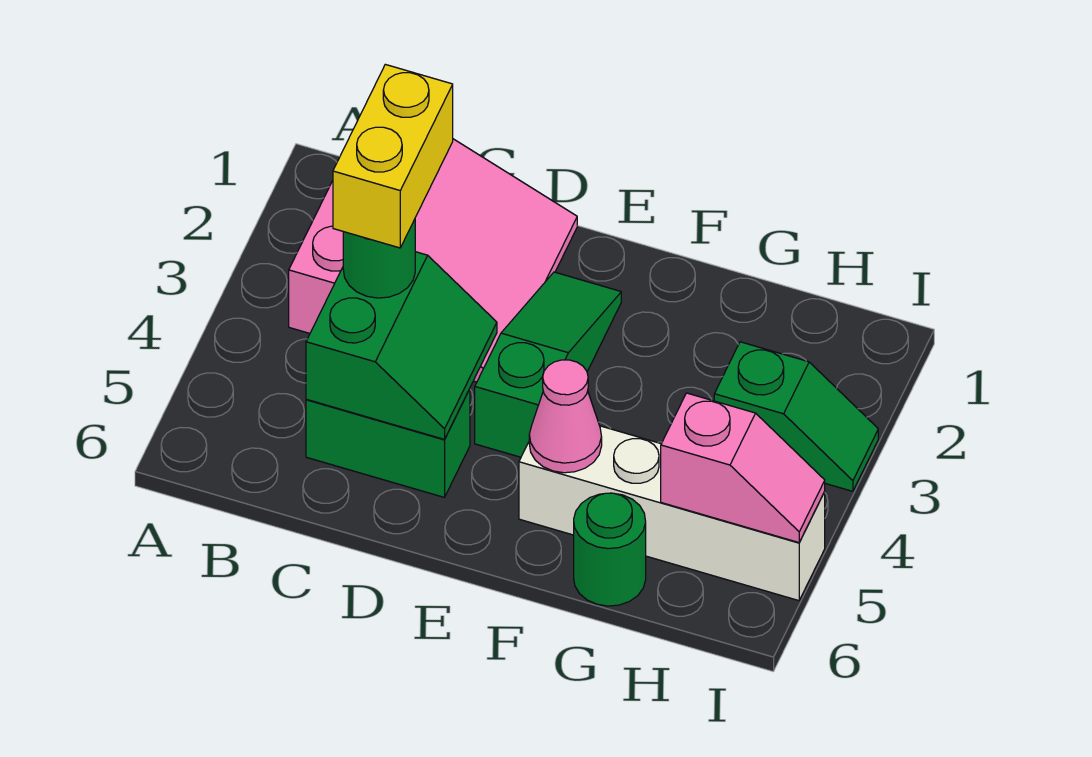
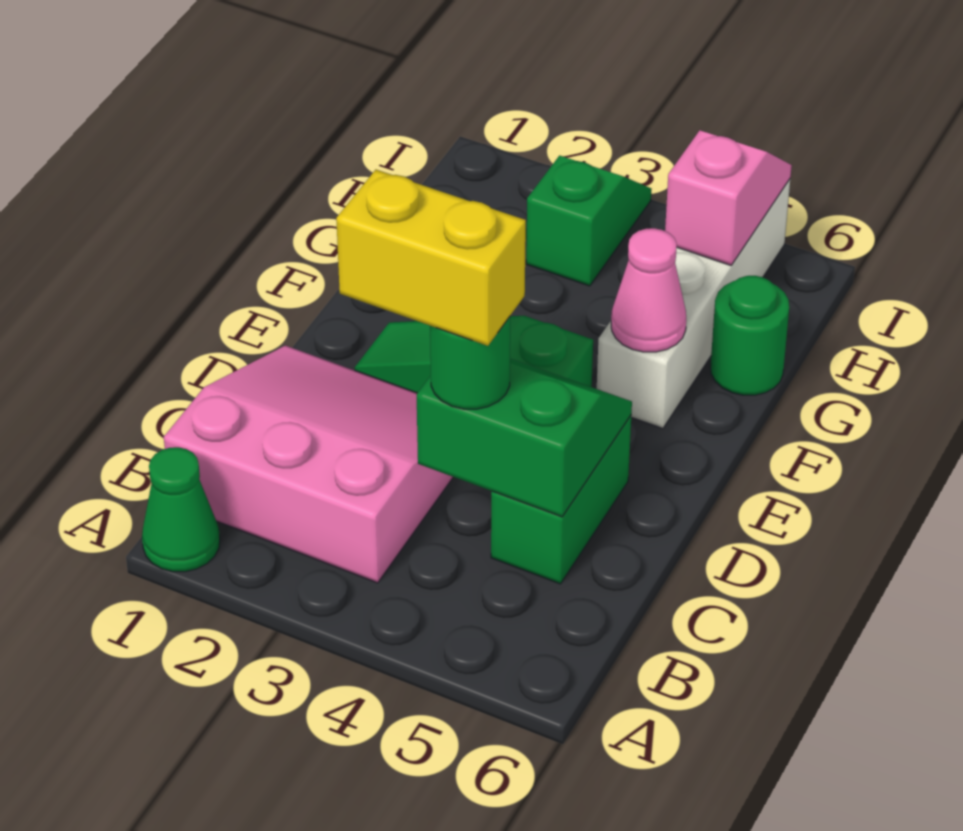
none -> green cone A1 level 1

